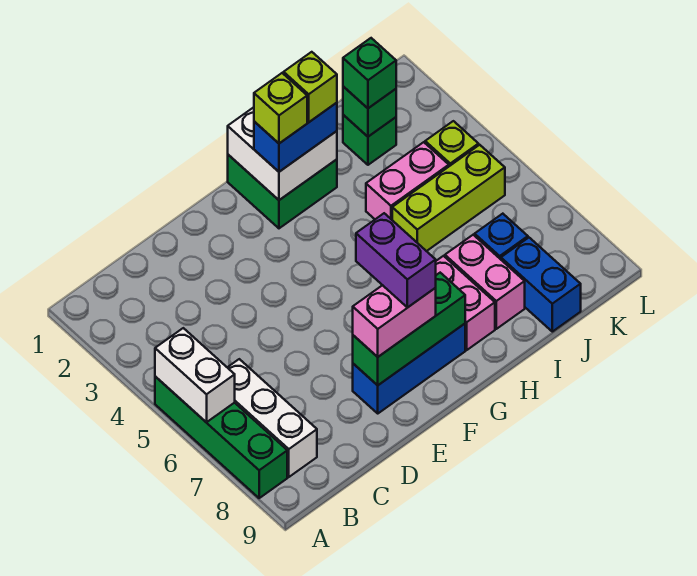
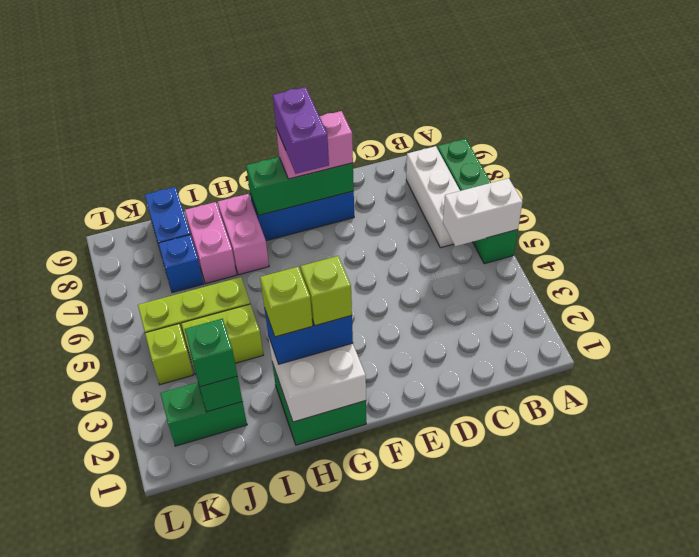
white brick A5:A6 level 2 -> white brick A5:B5 level 2
pink brick I4:J4 level 1 -> lime brick I4:J4 level 1
green brick J2 level 1 -> green brick J2:K2 level 1

